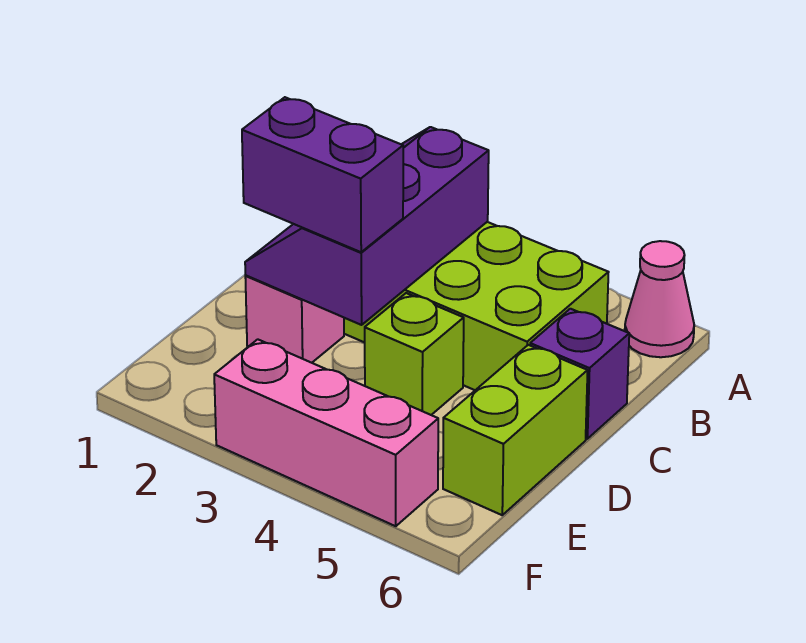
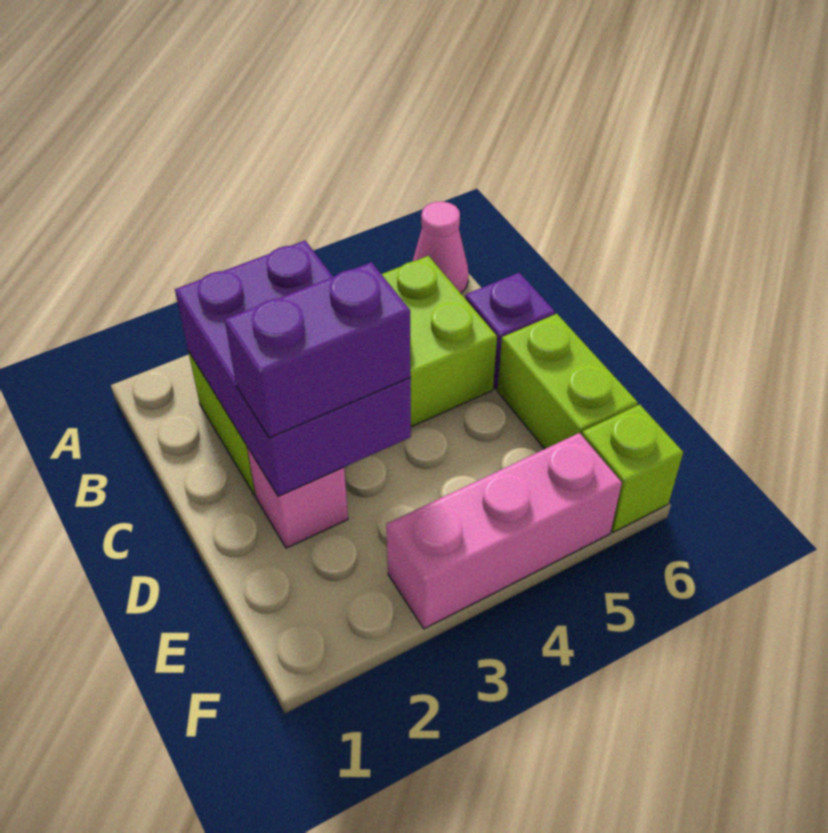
purple slope B2:D3 level 2 top 3 -> purple brick B2:D3 level 2
lime brick D4 level 1 -> lime brick F6 level 1

